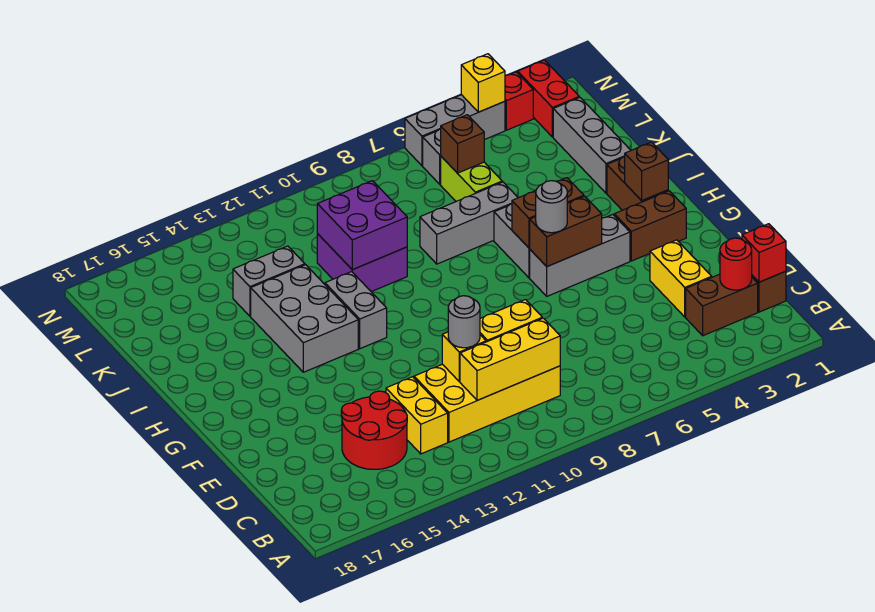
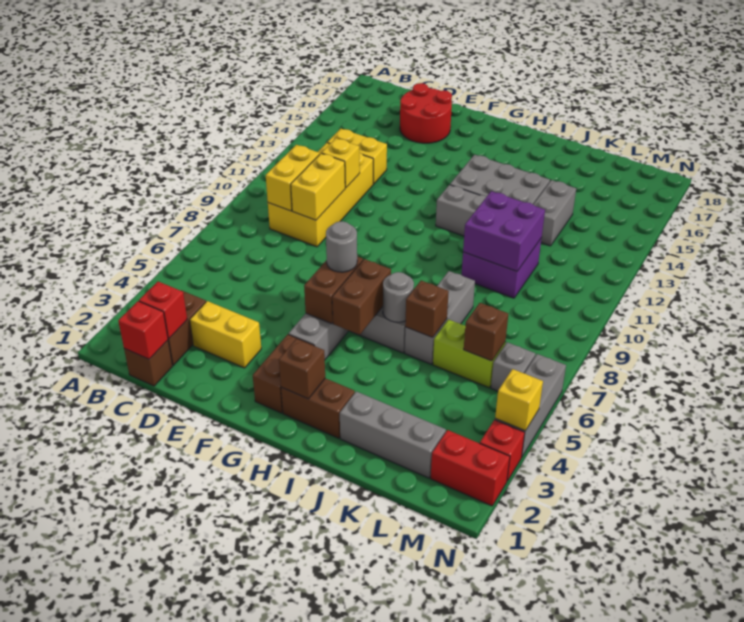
red round brick C2 level 2 -> red brick C2 level 2
yellow brick C9:C11 level 2 -> yellow brick C9:C10 level 2
red round brick C14:D15 level 1 -> red round brick D16:E17 level 1
grey round brick D11 level 3 -> grey round brick I6 level 2
none -> brown brick J6 level 2

